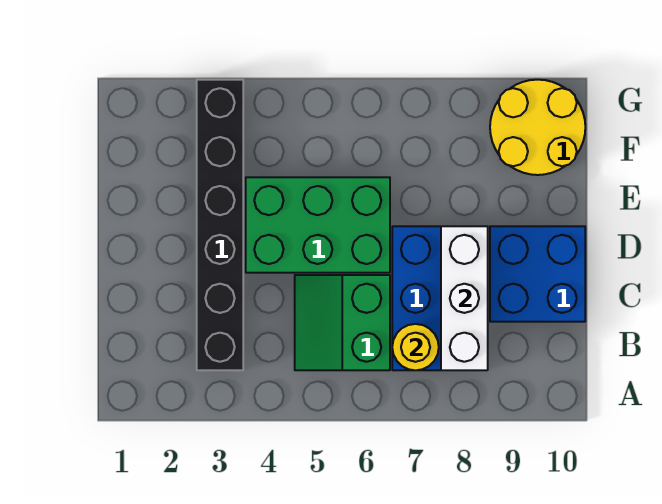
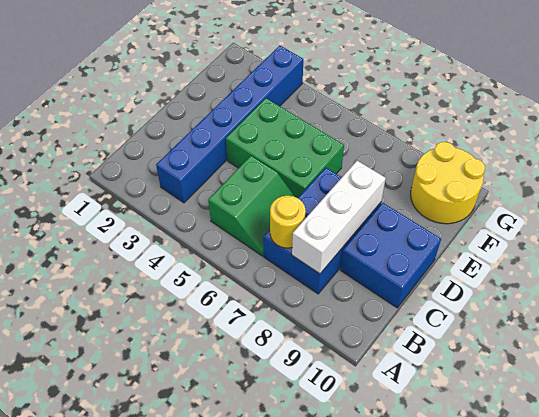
black brick B3:G3 level 1 -> blue brick B3:G3 level 1
green slope B5:C6 level 1 top 6 -> green slope B5:C6 level 1 top 5

